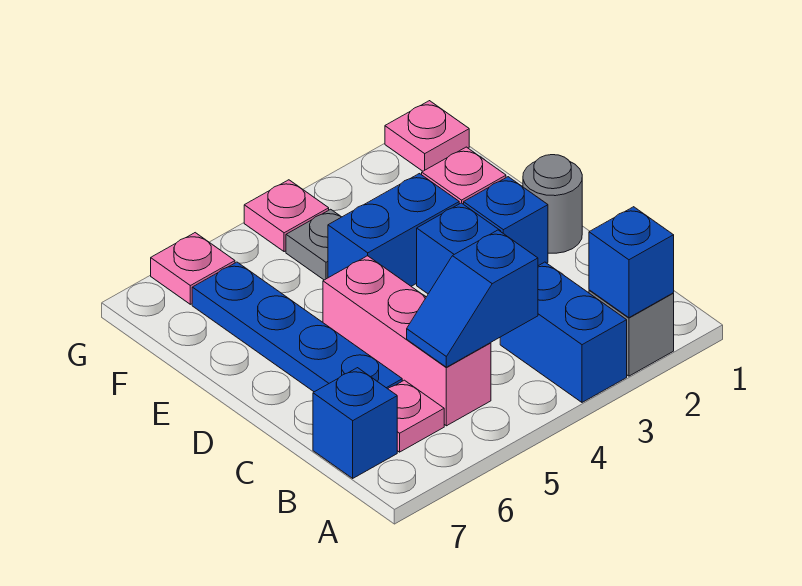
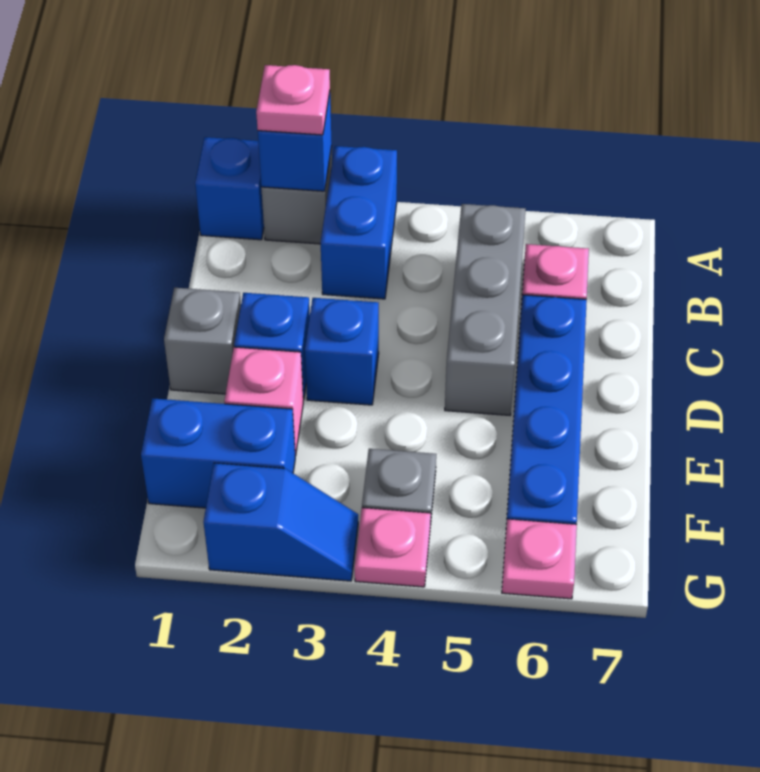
blue slope B4:B5 level 2 top 4 -> blue slope G2:G3 level 1 top 2
pink brick B5:D5 level 1 -> grey brick B5:D5 level 1
blue brick B7 level 1 -> blue brick A1 level 1
grey round brick D1 level 1 -> grey brick D1 level 1
blue brick E3:E4 level 1 -> blue brick F1:F2 level 1
pink plate G1 level 1 -> pink plate A2 level 3

